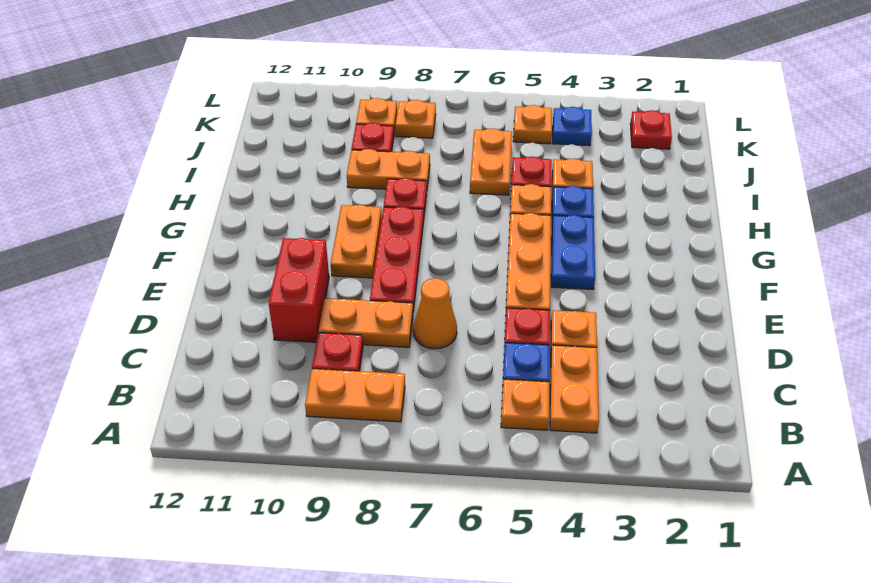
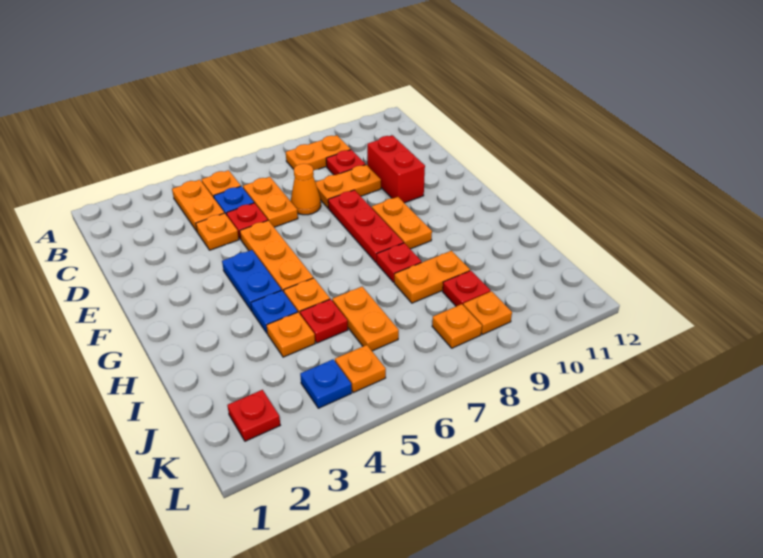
none -> orange plate C6:D6 level 1

